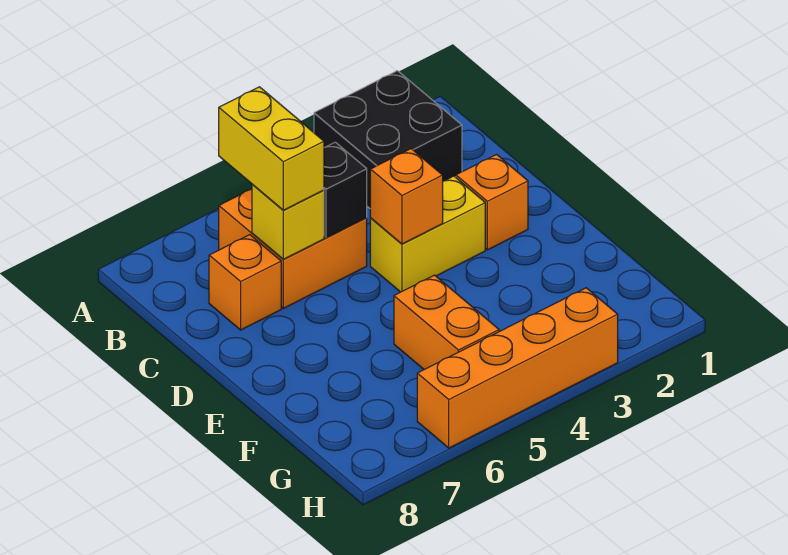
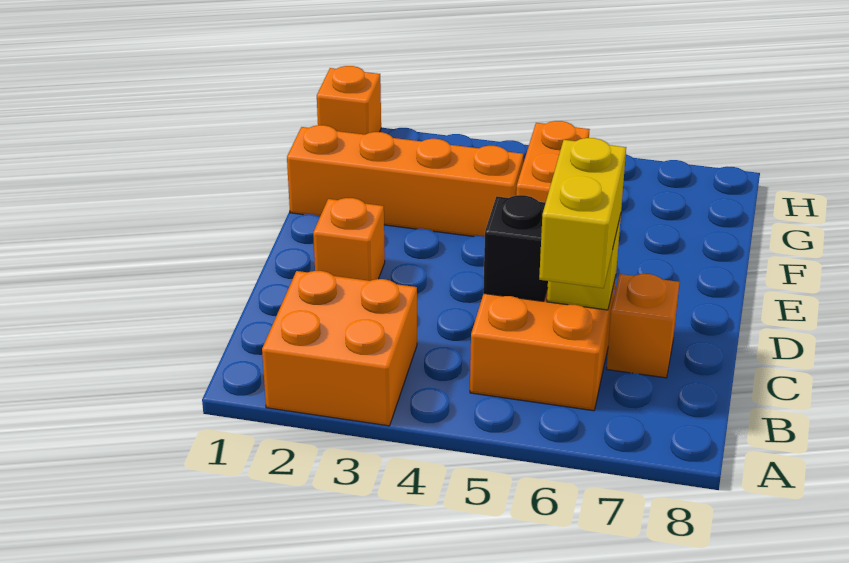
black brick A2:B3 level 1 -> orange brick A2:B3 level 1
yellow brick D3:D4 level 1 -> none
orange brick D4 level 2 -> orange brick H1 level 1
orange brick H3:H6 level 1 -> orange brick F1:F4 level 1

